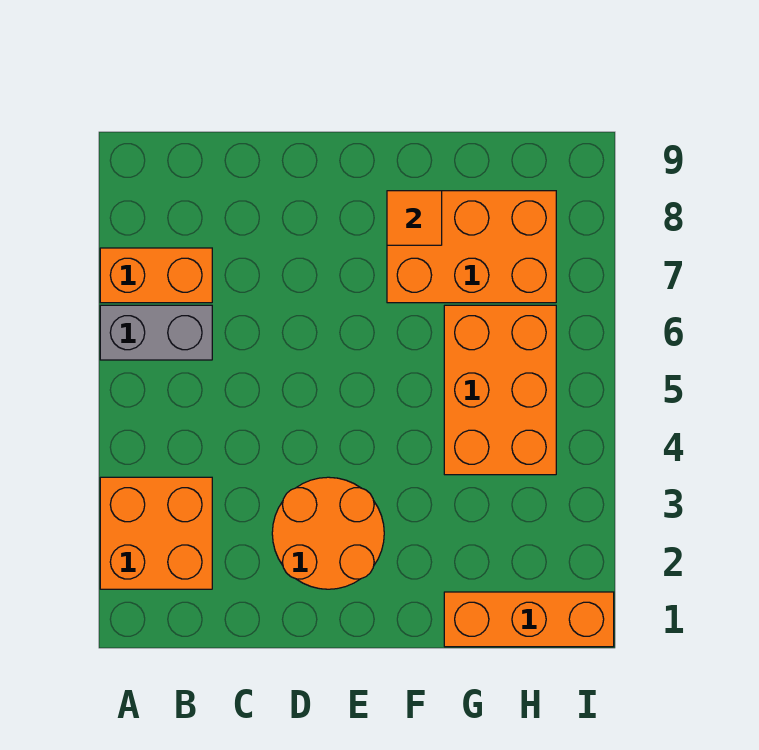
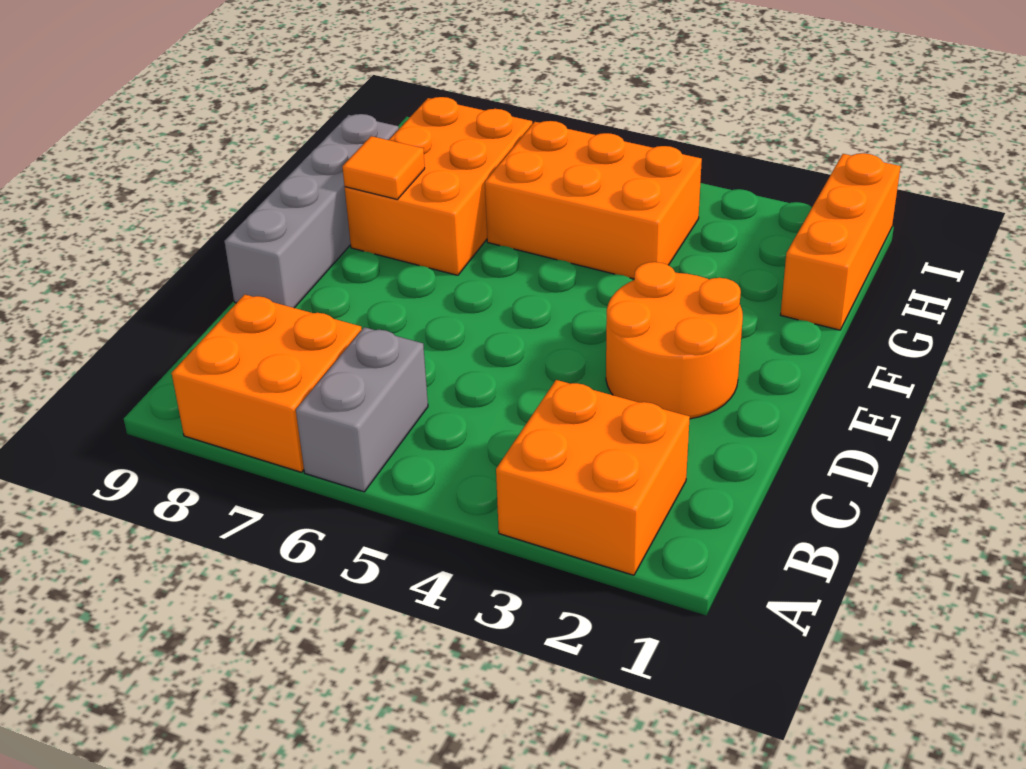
orange brick A7:B7 level 1 -> orange brick A7:B8 level 1
none -> grey brick D9:G9 level 1

